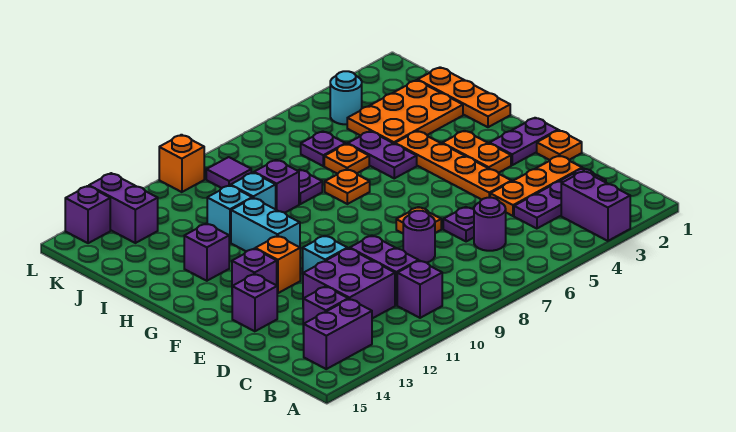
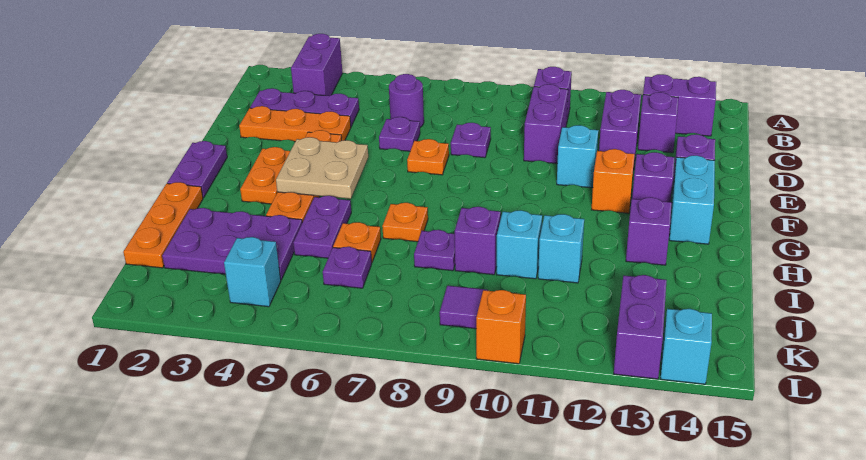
purple brick C11:D12 level 1 -> purple brick C12:D12 level 1
purple round brick D8 level 1 -> purple plate D8 level 1
orange plate E1 level 1 -> none
purple plate F1:F2 level 1 -> purple plate F1:G1 level 1
none -> tan plate F4:G5 level 2
cyan brick G11:H11 level 1 -> cyan brick F14:G14 level 1
orange plate I2:J4 level 1 -> purple plate I2:J4 level 1
cyan round brick K4 level 1 -> cyan brick K4 level 1
purple brick L14 level 1 -> cyan brick L14 level 1

